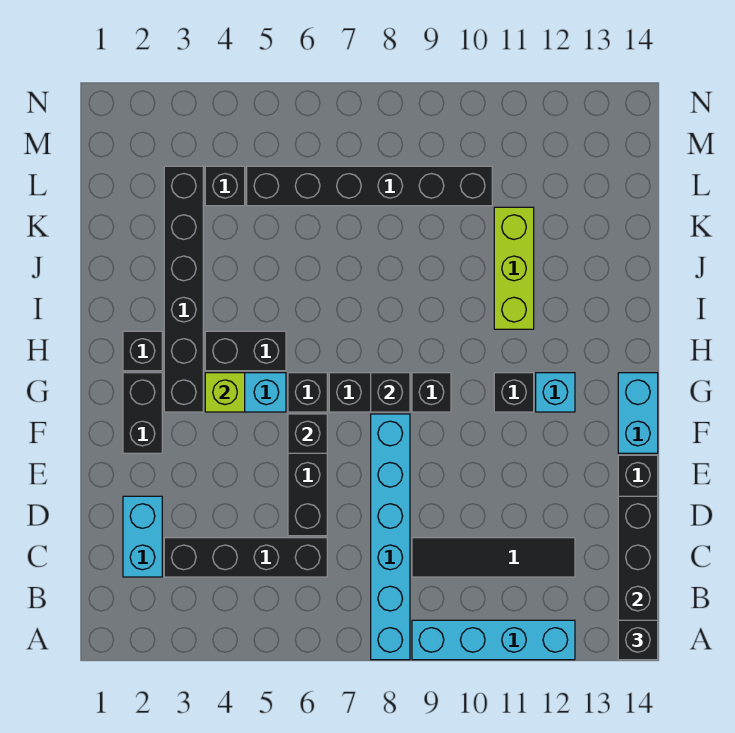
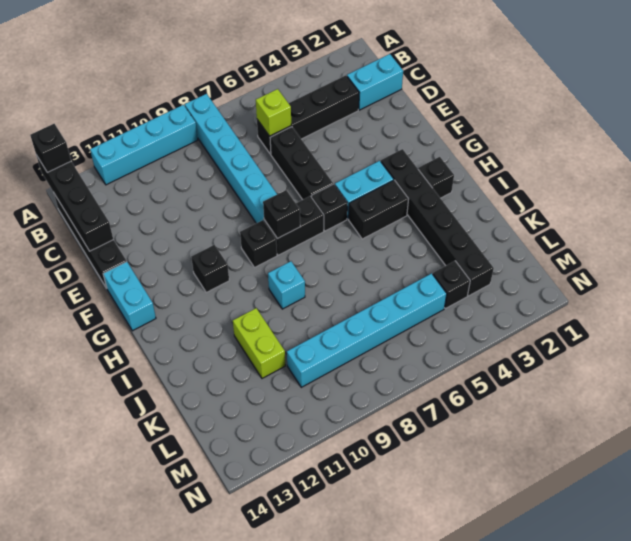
cyan brick C2:D2 level 1 -> cyan brick C1:C2 level 1
black tile C9:C12 level 1 -> none
black brick F2:G2 level 1 -> none
black brick F6 level 2 -> none
lime brick G4 level 2 -> lime brick C6 level 2
cyan brick G12 level 1 -> cyan brick I9 level 1
lime brick I11:K11 level 1 -> lime brick J11:K11 level 1
black brick L5:L10 level 1 -> cyan brick L5:L10 level 1

